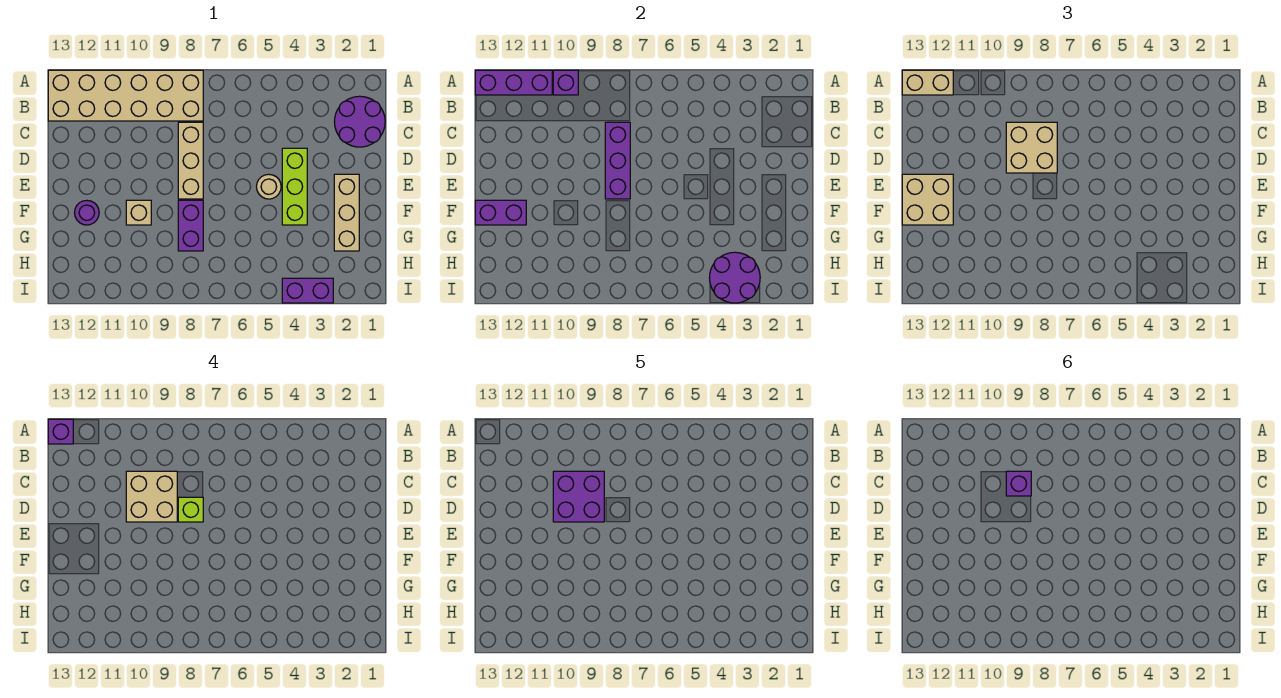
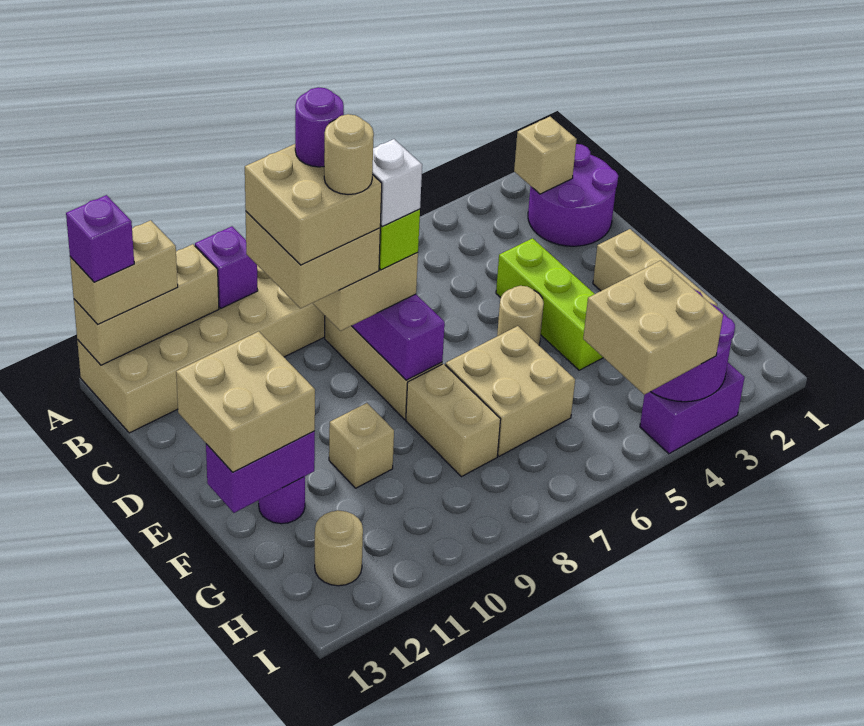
purple brick A11:A13 level 2 -> tan brick A11:A13 level 2
none -> tan brick B2 level 2
purple brick C9:D10 level 5 -> tan brick C9:D10 level 5
purple brick C9 level 6 -> purple round brick C9 level 6
none -> white brick D8 level 5
none -> tan round brick D9 level 6
none -> tan brick F6:G7 level 1
purple brick F8:G8 level 1 -> tan brick F8:G8 level 1
none -> tan brick H4:I5 level 3
none -> tan round brick H12 level 1

